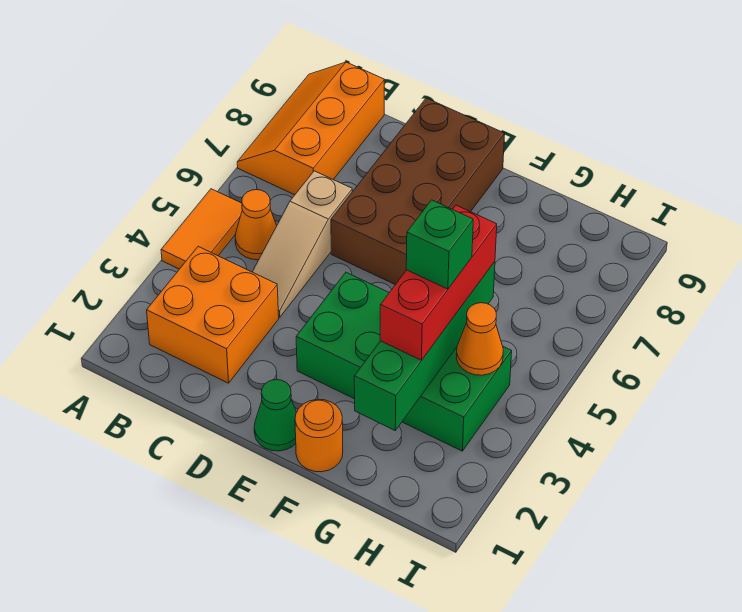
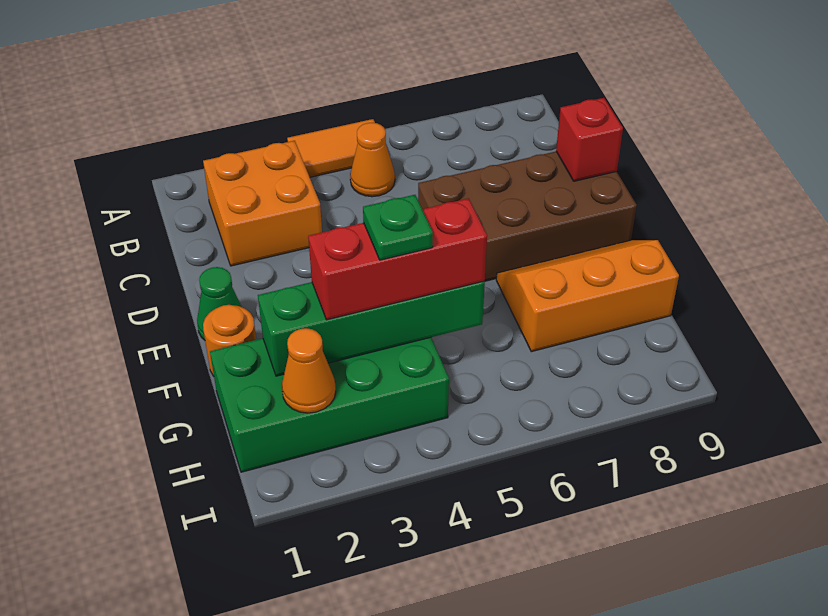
orange slope A7:B9 level 1 top B -> orange slope F7:G9 level 1 top G
tan slope C4:C6 level 1 top 6 -> none
none -> red brick D9 level 2
green brick E3:H4 level 1 -> green brick G1:H4 level 1
green brick G4 level 4 -> green plate G4 level 4
orange cone H4 level 2 -> orange cone H2 level 2

